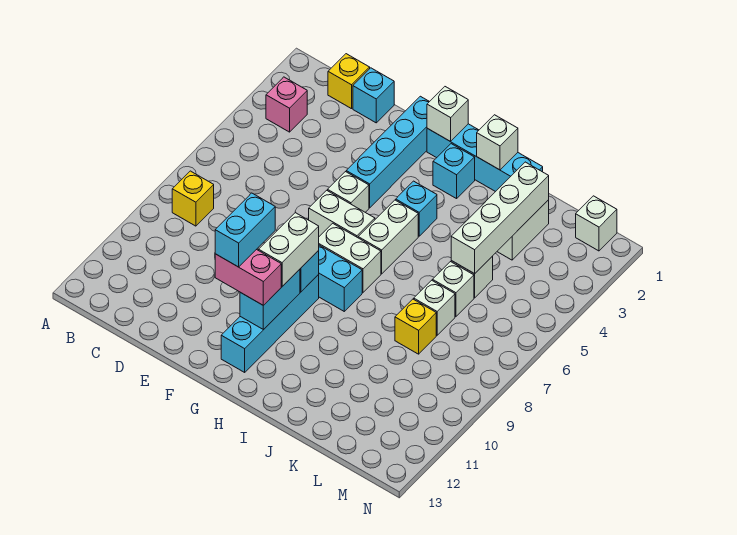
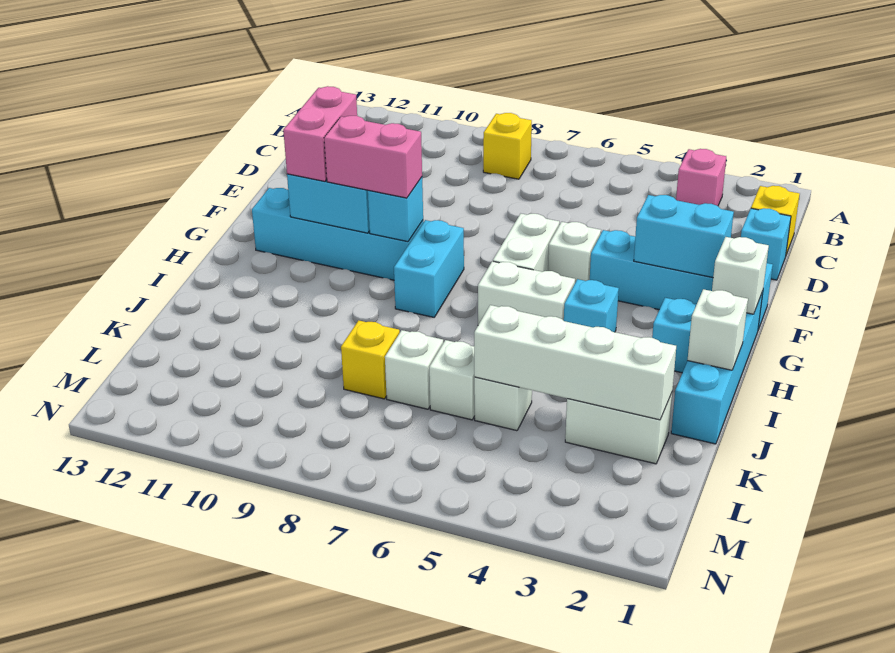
cyan brick F10:F11 level 4 -> cyan brick F2:F3 level 2
white brick G7:H7 level 1 -> none
white brick G9:G10 level 3 -> pink brick G9:G10 level 3
white brick M1 level 1 -> none

